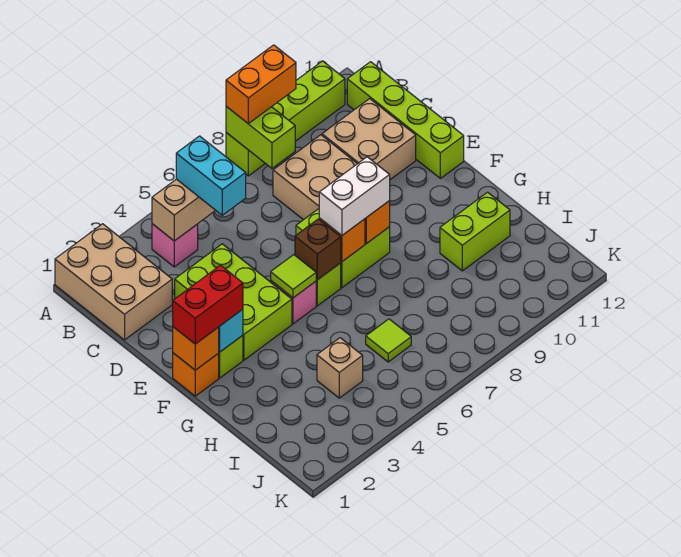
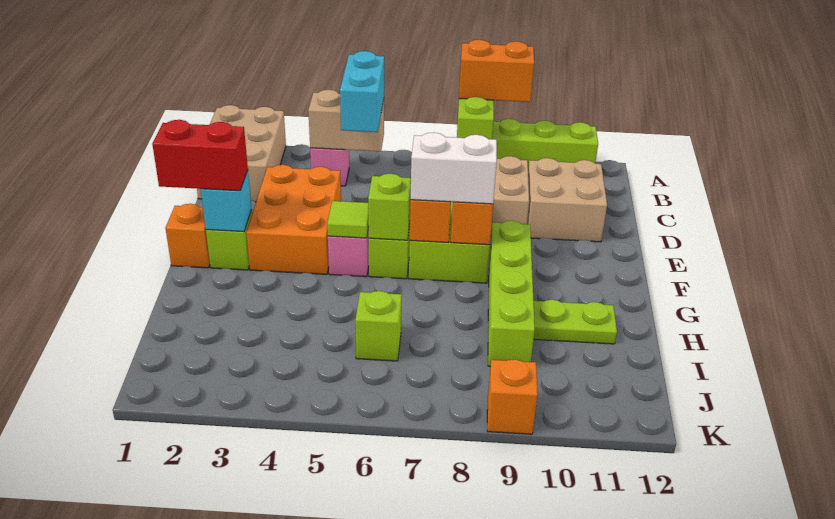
lime brick B12:E12 level 1 -> lime brick F9:I9 level 1
lime brick D3:F4 level 1 -> orange brick D3:F4 level 1
orange brick F1 level 2 -> orange brick K9 level 1
brown brick F6 level 2 -> lime brick F6 level 2
lime brick H10:H11 level 1 -> lime plate H10:H11 level 1
tan brick I4 level 1 -> none
lime tile I6 level 1 -> lime brick I6 level 1

